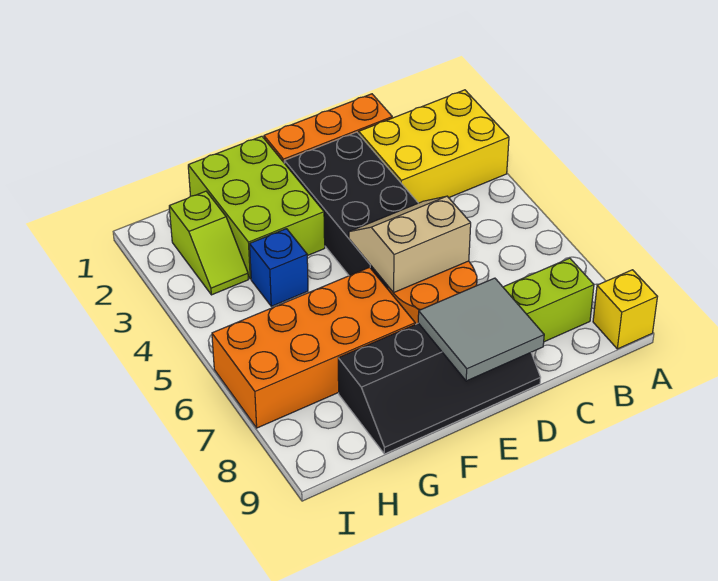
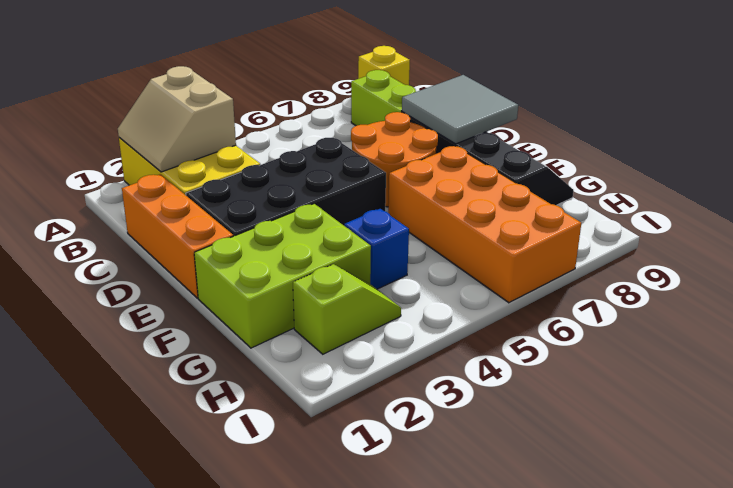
tan slope D5:E6 level 2 top 6 -> tan slope A2:B3 level 2 top 3

